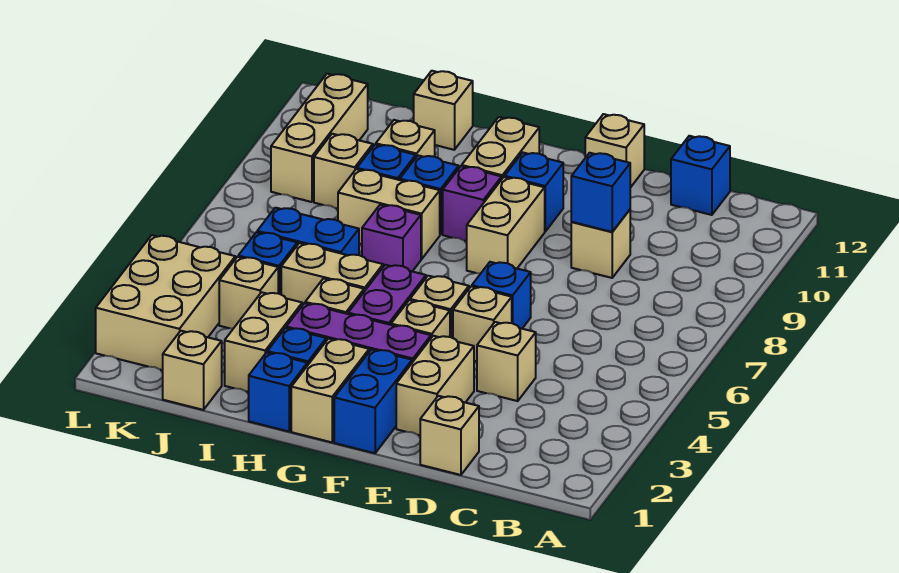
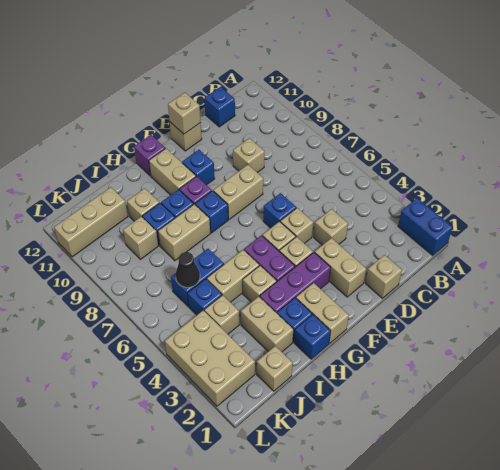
blue brick D9 level 2 -> blue brick G8 level 1
blue brick F1:F2 level 1 -> blue brick A1:A2 level 1
tan brick F8:F9 level 1 -> tan brick E8:F8 level 1
purple brick H7 level 1 -> purple brick G12 level 1
tan brick I12 level 1 -> tan brick E12 level 2
none -> black cone J6 level 2
tan brick K9:K11 level 1 -> tan brick J11:L11 level 1

